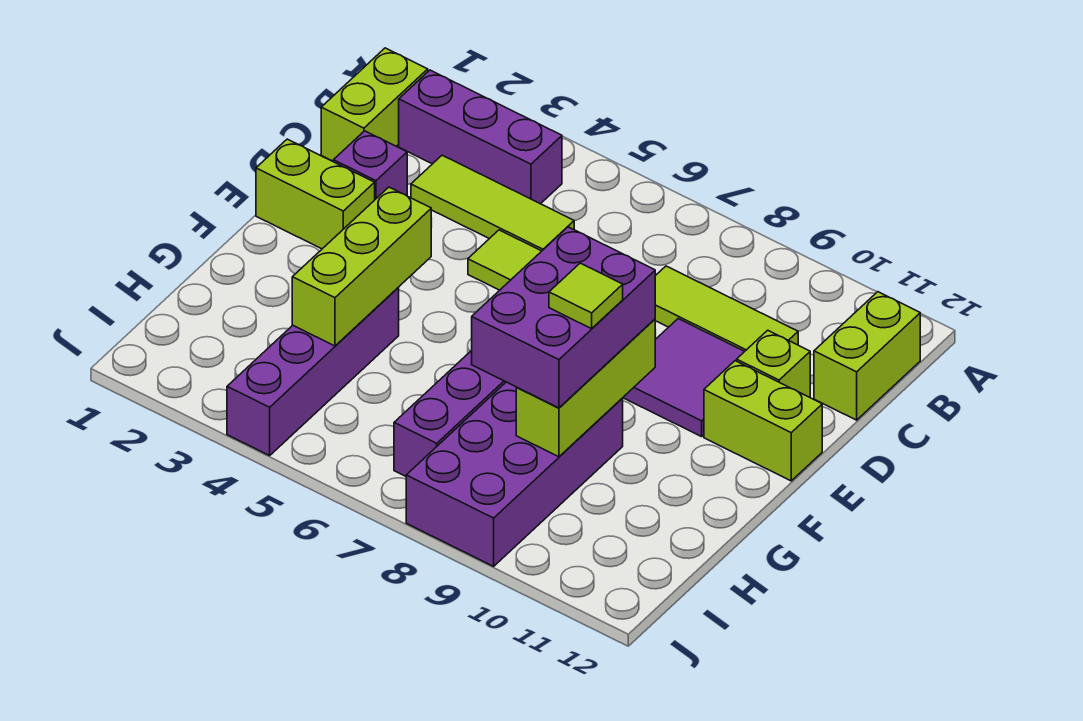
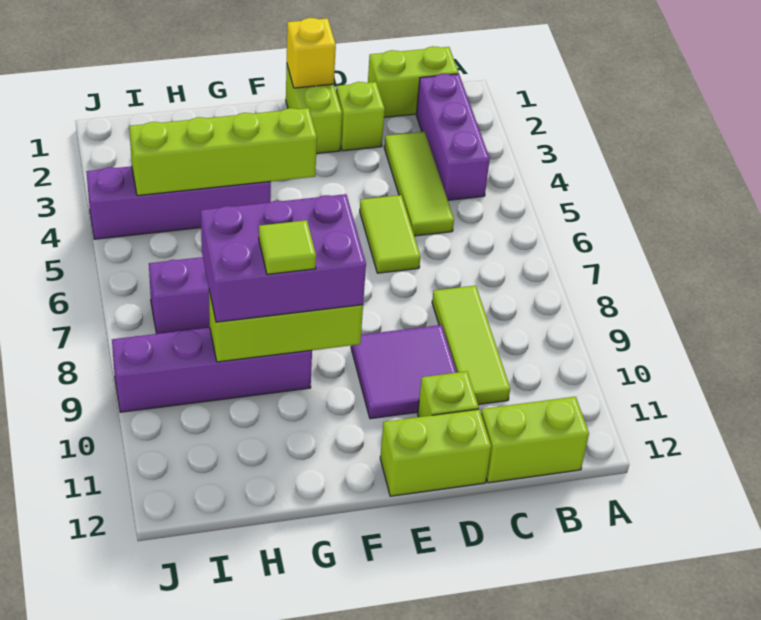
purple brick D2 level 1 -> lime brick D2 level 1
none -> yellow brick E1 level 2
lime brick E11:E12 level 1 -> lime brick D12:E12 level 1
lime brick F4:H4 level 2 -> lime brick F4:I4 level 2
purple brick G8:J9 level 1 -> purple brick G9:J9 level 1

